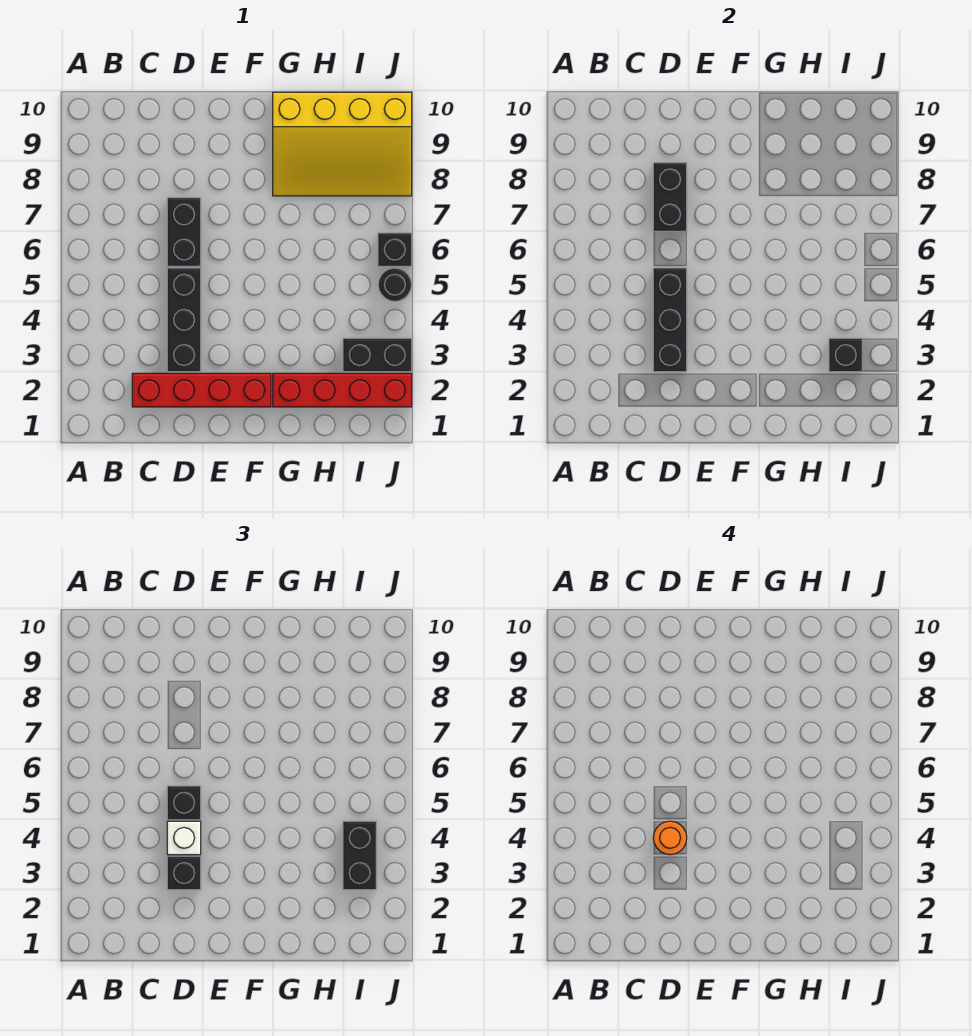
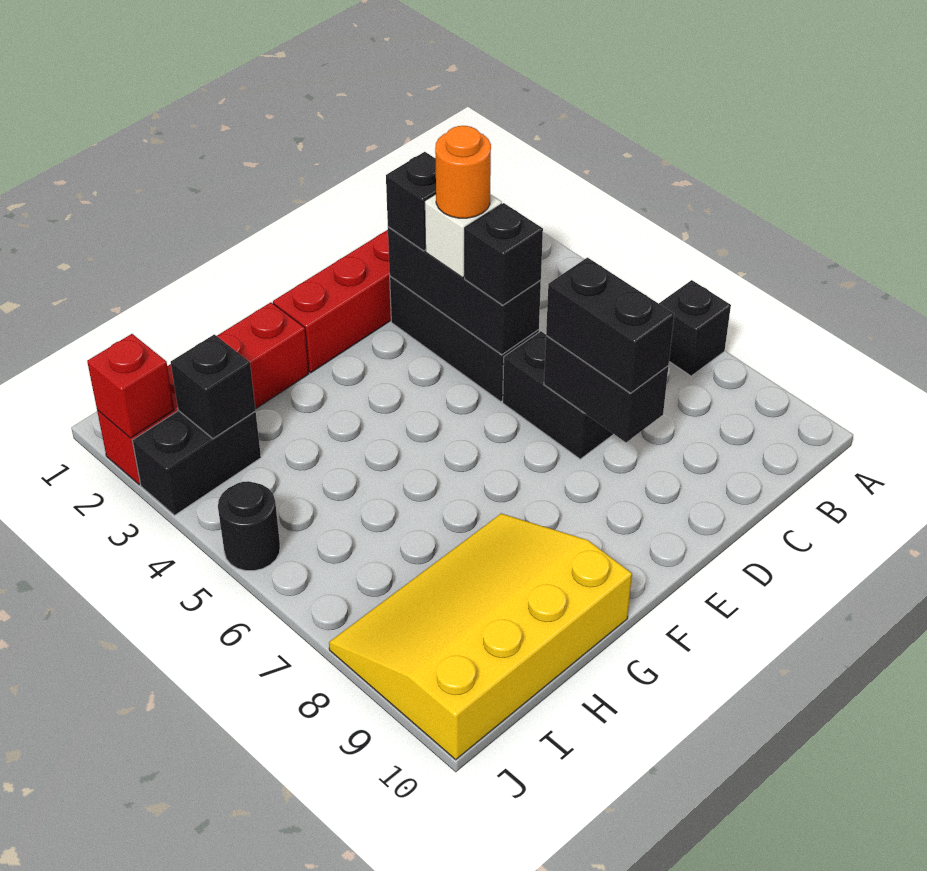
black brick I3:I4 level 3 -> black brick D7:D8 level 3
none -> red brick J2 level 2
black brick J6 level 1 -> black brick A7 level 1

